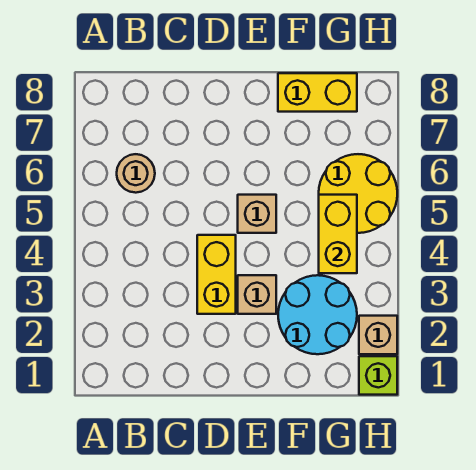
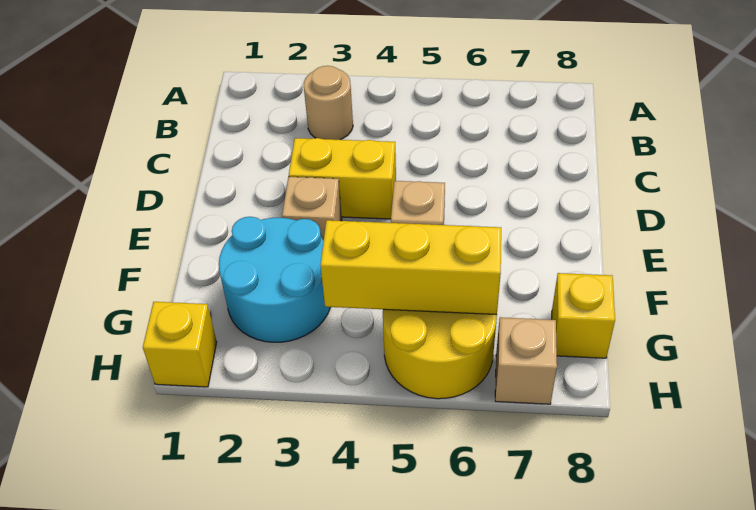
tan round brick B6 level 1 -> tan round brick B3 level 1
yellow brick F8:G8 level 1 -> yellow brick G8 level 1
yellow brick G4:G5 level 2 -> yellow brick G4:G6 level 2
lime brick H1 level 1 -> yellow brick H1 level 1
tan brick H2 level 1 -> tan brick H7 level 1

